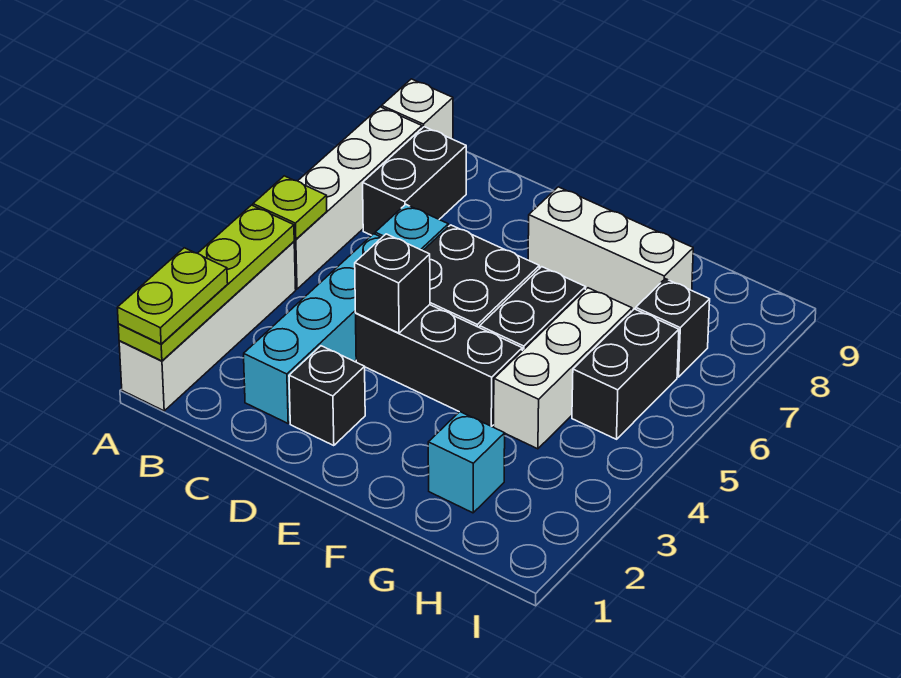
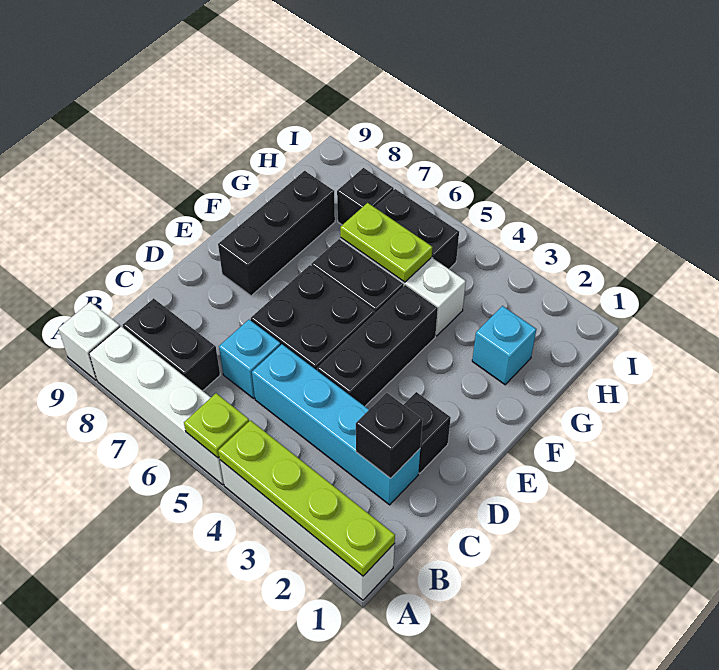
lime plate A1:A2 level 3 -> lime plate G5:G6 level 2
black brick D4 level 2 -> black brick C2 level 2
white brick E8:G8 level 1 -> black brick E8:G8 level 1

